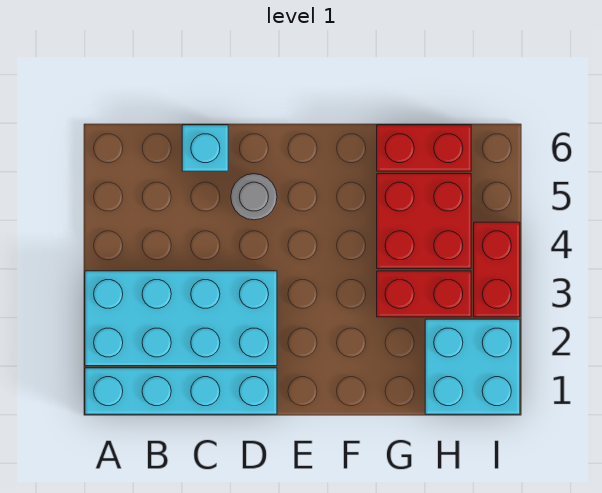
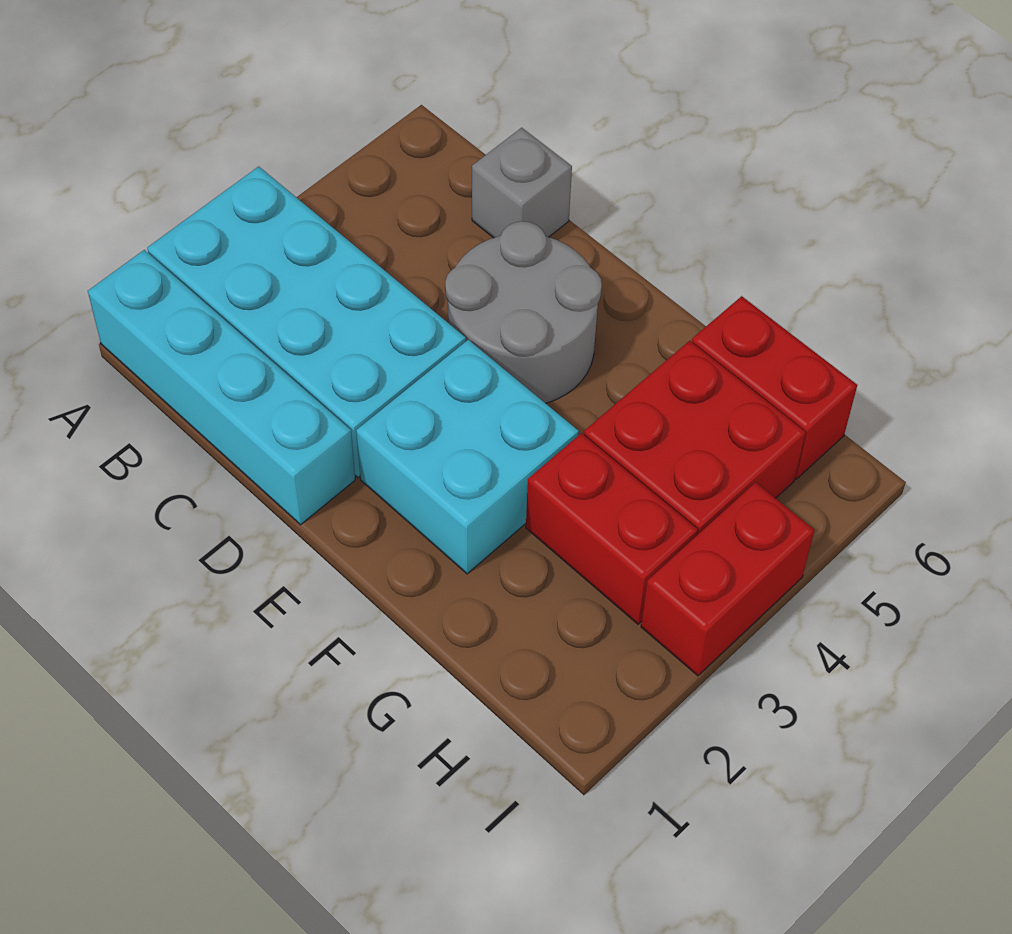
cyan brick C6 level 1 -> grey brick C6 level 1
grey round brick D5 level 1 -> grey round brick D4:E5 level 1
cyan brick H1:I2 level 1 -> cyan brick E2:F3 level 1

